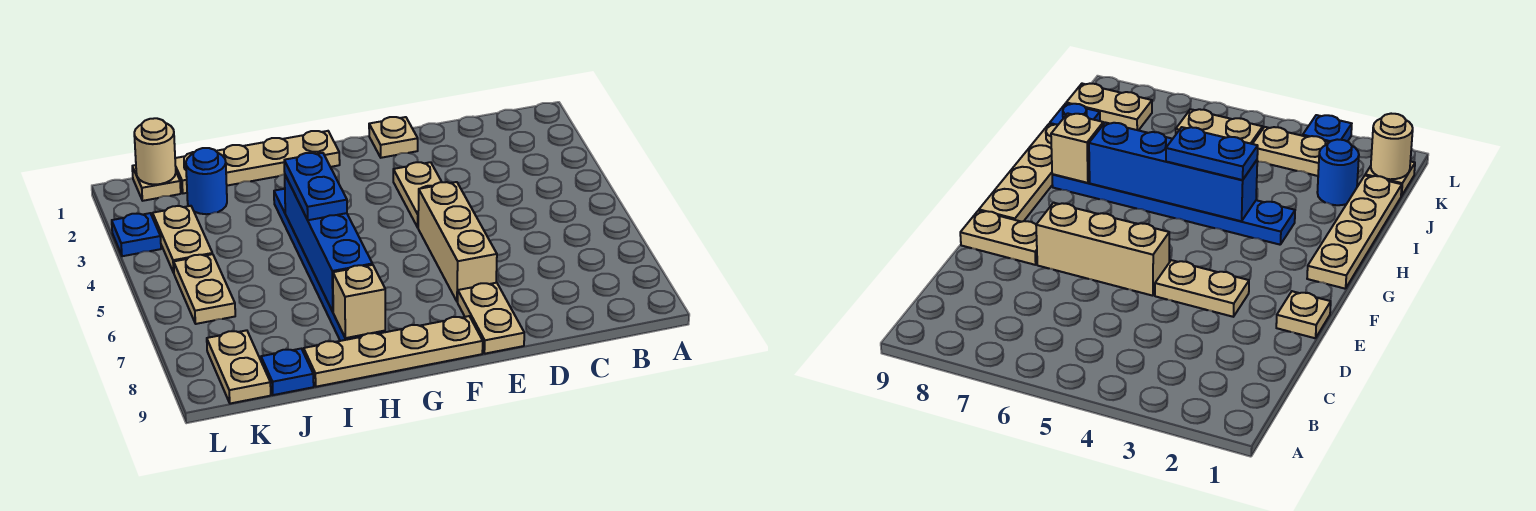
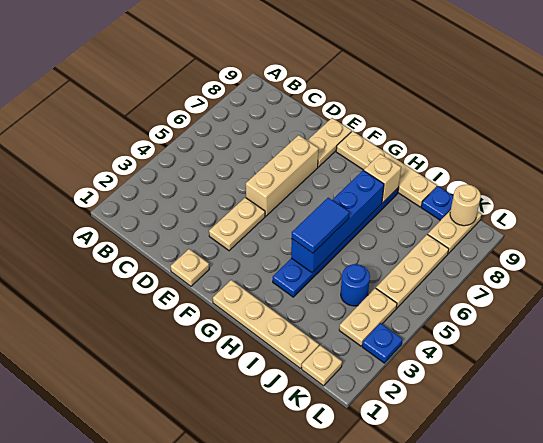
blue plate H4:H5 level 3 -> blue tile H4:H5 level 3
blue round brick J2 level 1 -> blue round brick J4 level 1
tan round brick K1 level 2 -> tan round brick K9 level 2
tan plate K5:K6 level 1 -> tan plate K5:K7 level 1

